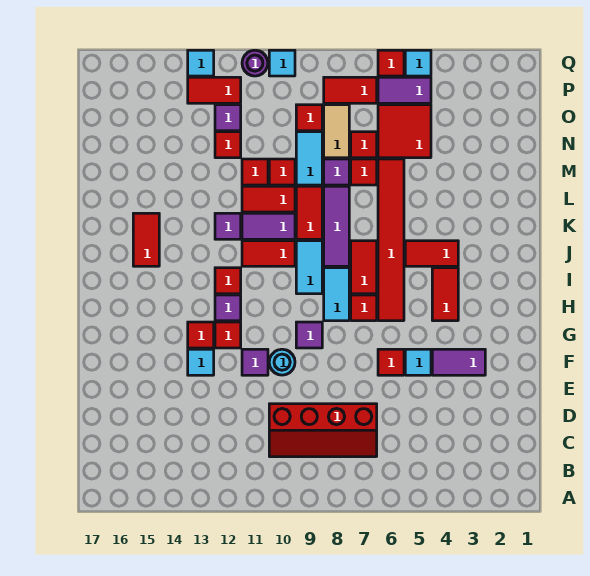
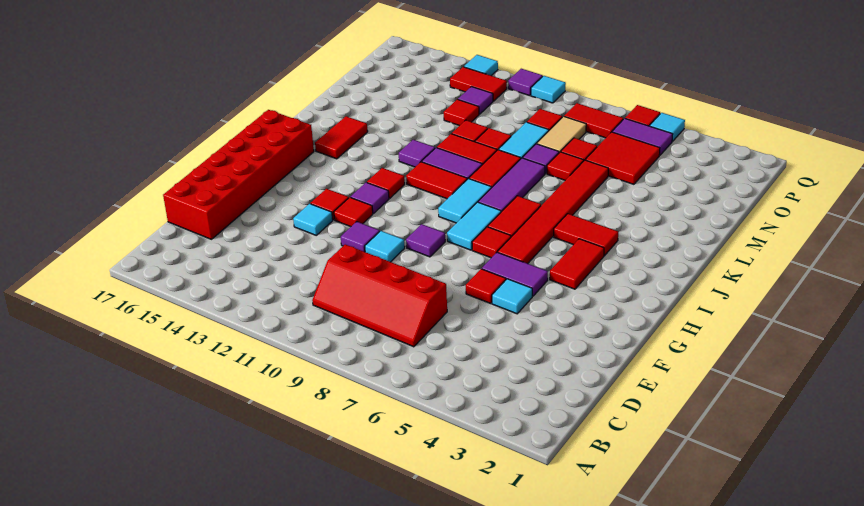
none -> red brick D16:I17 level 1
purple tile F3:F4 level 1 -> purple tile G5:G6 level 1
cyan round brick F10 level 1 -> cyan tile F10 level 1
purple round brick Q11 level 1 -> purple tile Q11 level 1

